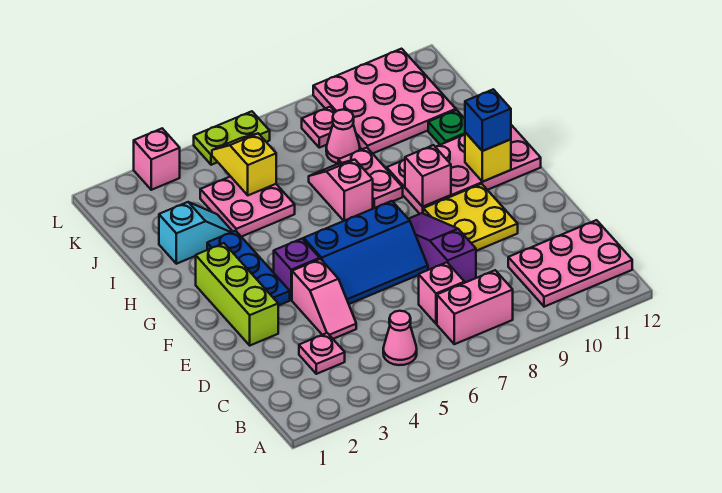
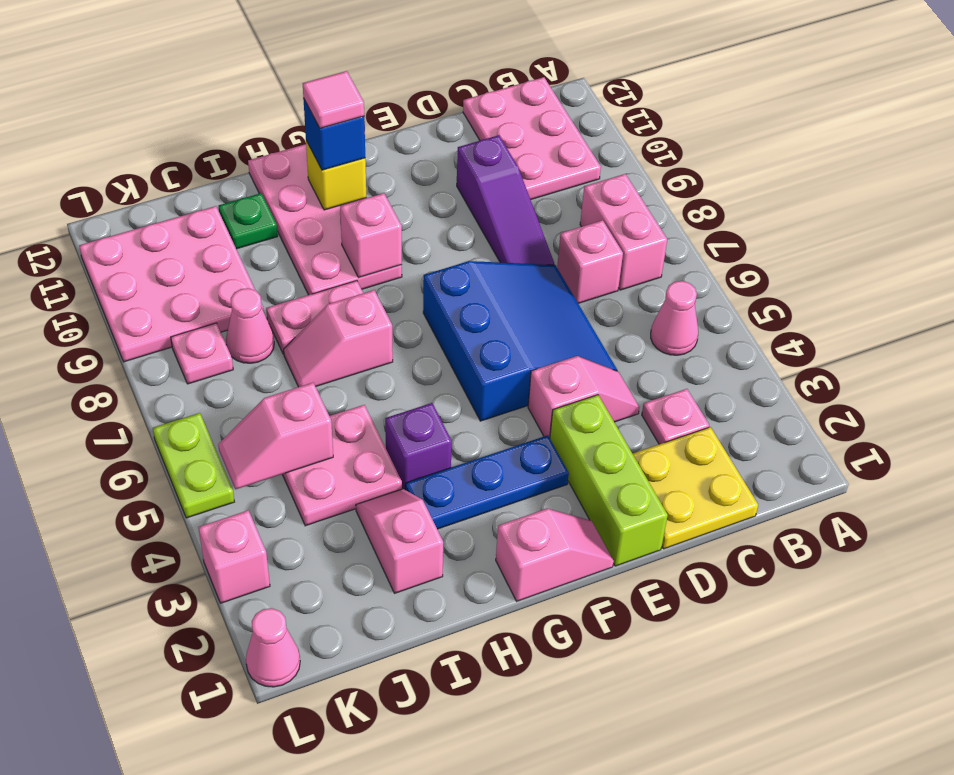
purple slope D8:F8 level 1 top D -> purple slope D8:D10 level 1 top 10
lime brick E2:G2 level 1 -> lime brick E1:E3 level 1
blue slope E5:F7 level 1 top F -> blue slope D5:F7 level 1 top F
yellow plate E9:F10 level 1 -> yellow plate C1:D2 level 1
none -> pink slope F1:G1 level 1 top G
purple brick F4 level 1 -> purple brick H4 level 1
none -> pink tile G11 level 4
cyan slope I2:I3 level 1 top 2 -> pink slope I2:I3 level 1 top 2
yellow slope J5:K5 level 2 top J -> pink slope J5:K5 level 2 top J
none -> pink cone L1 level 1

